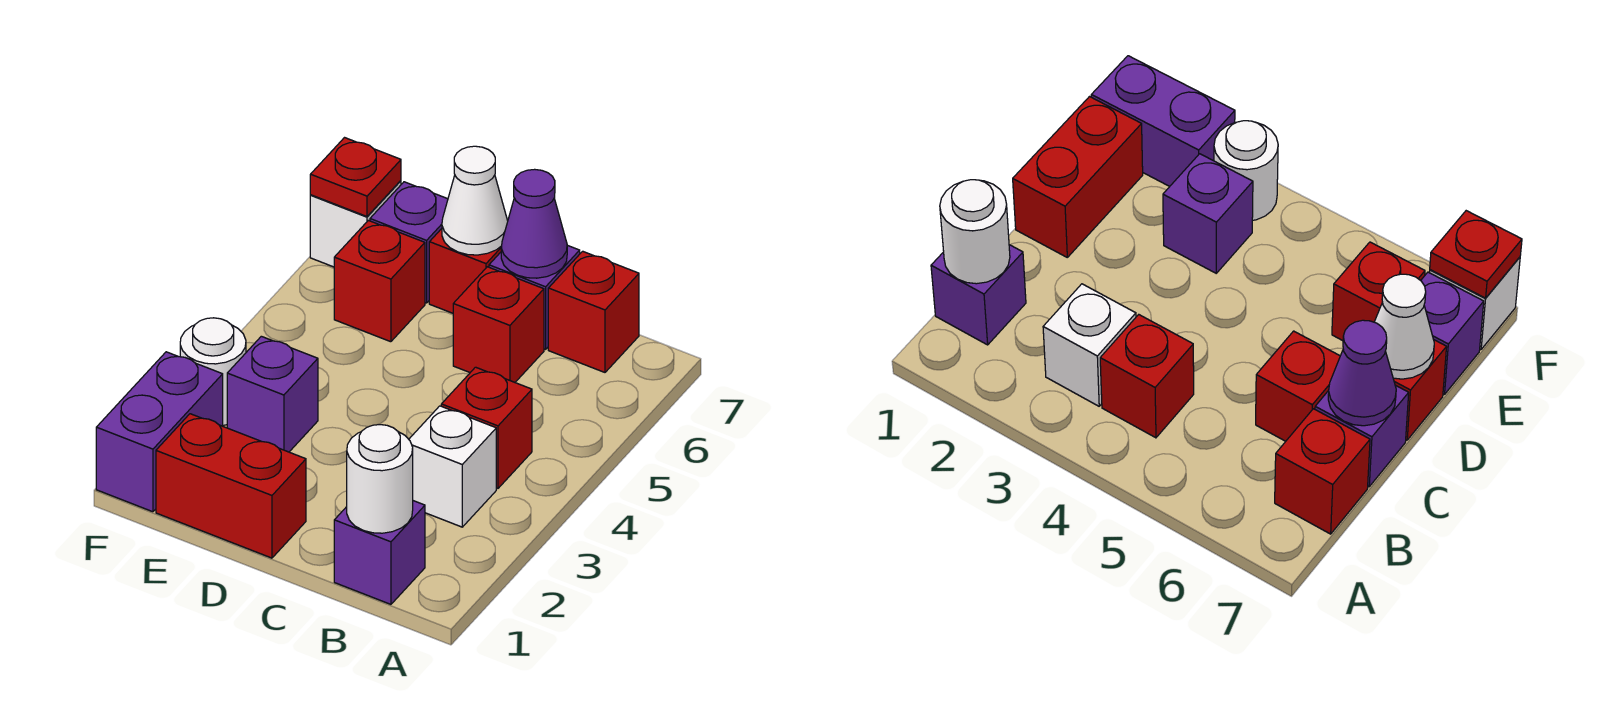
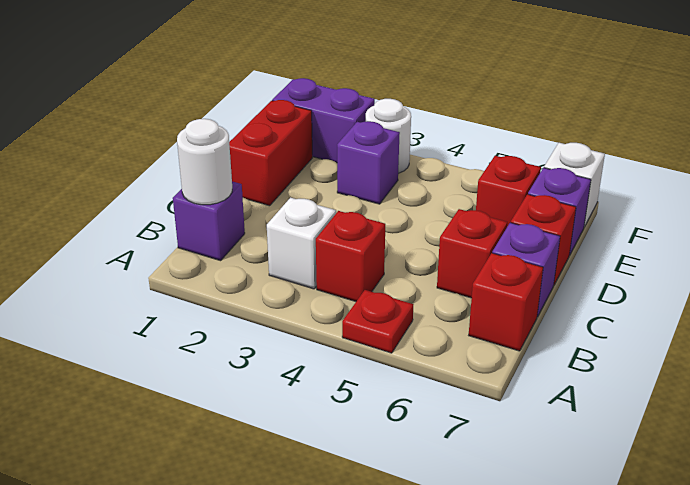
purple cone C7 level 2 -> none
white cone D7 level 2 -> none
red plate F7 level 2 -> red plate A5 level 1

